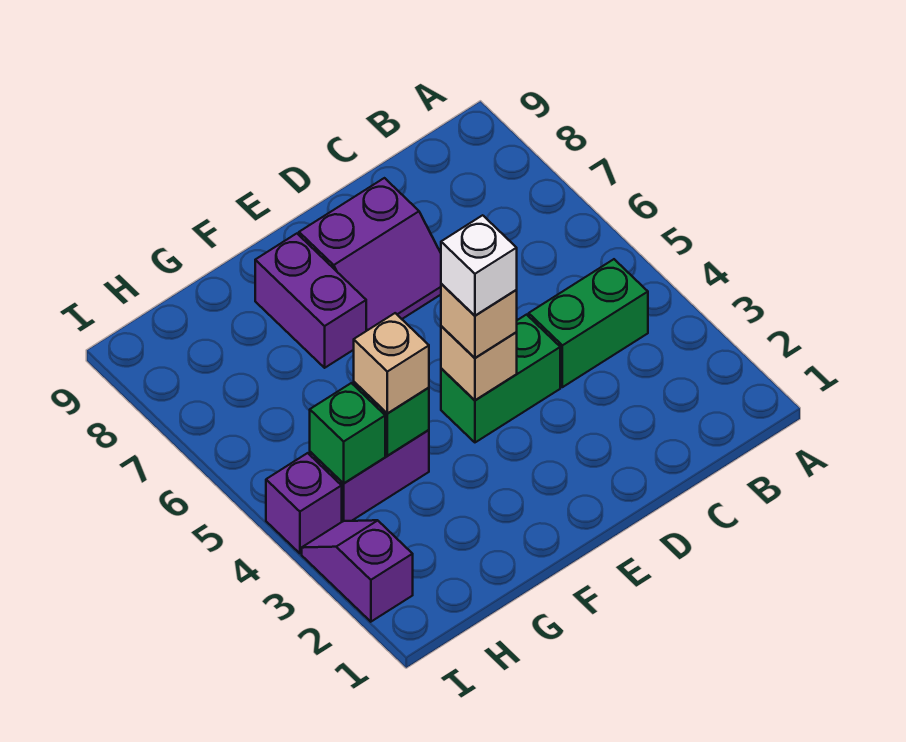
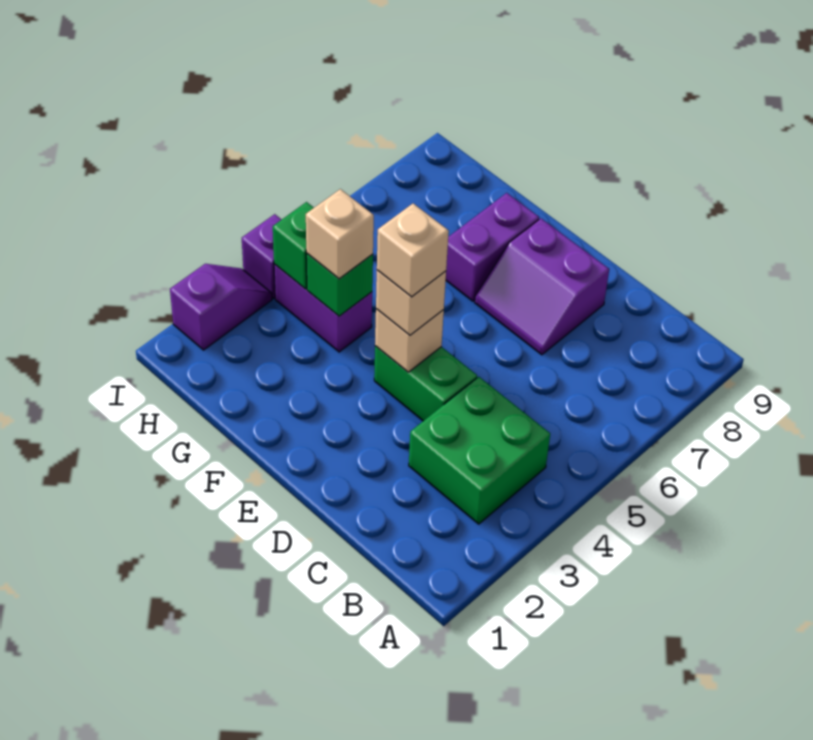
green brick B4:C4 level 1 -> green brick B3:C4 level 1
white brick E4 level 4 -> tan brick E4 level 4

